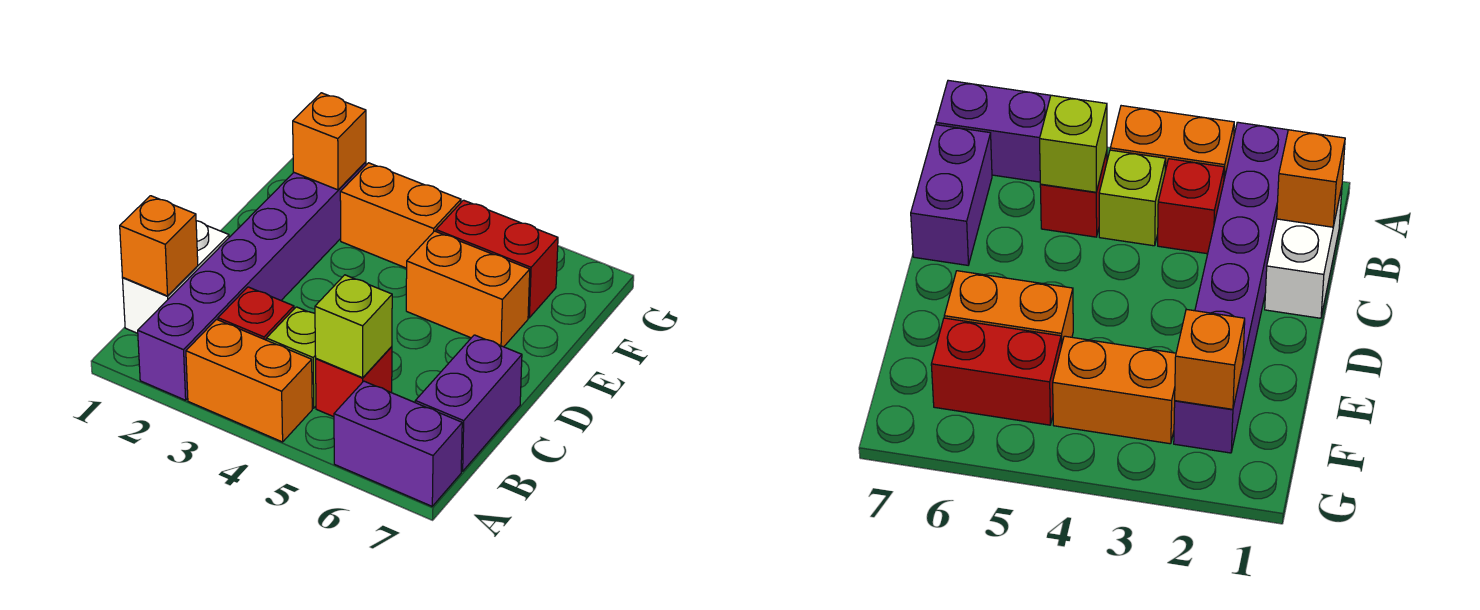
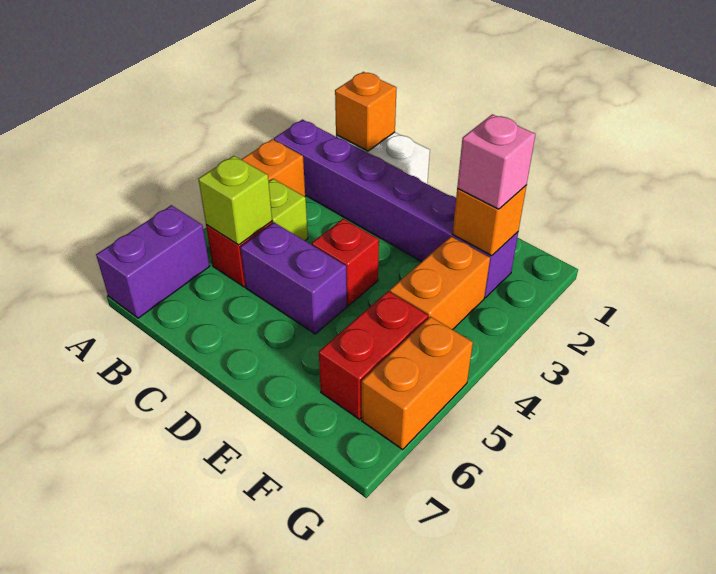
red brick B3 level 1 -> red brick D4 level 1
purple brick B7:C7 level 1 -> purple brick C5:D5 level 1
orange brick E5:E6 level 1 -> orange brick G5:G6 level 1
none -> pink brick F2 level 3

